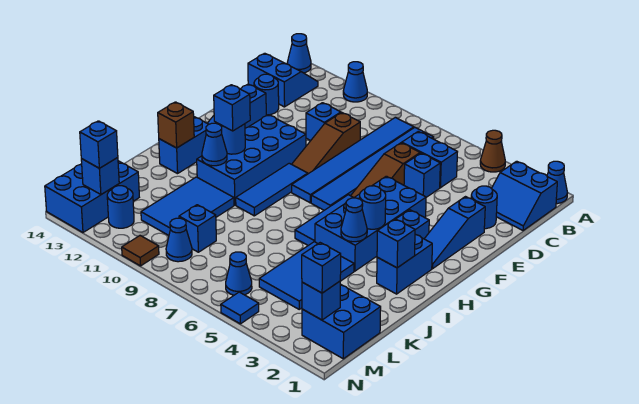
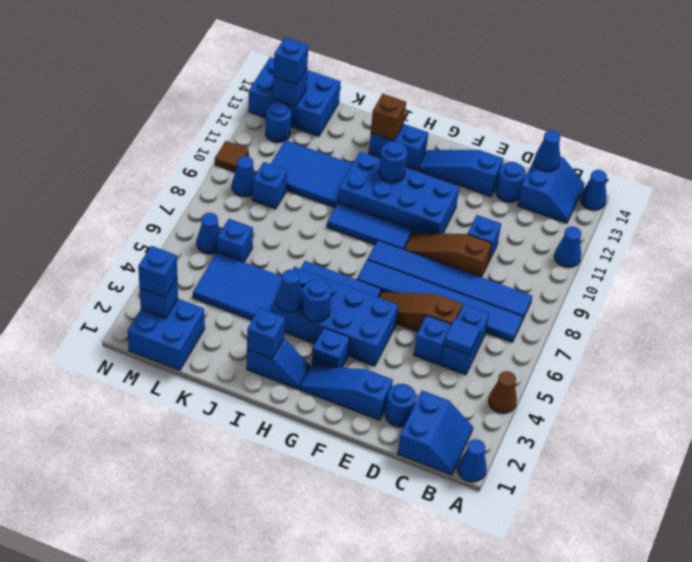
blue slope B1:C2 level 1 top B -> blue slope B1:C2 level 1 top C
blue brick H2:I2 level 1 -> blue slope H2:I2 level 1 top I
blue brick H11 level 3 -> blue brick L6 level 1
blue cone I11 level 2 -> blue cone C14 level 2
blue tile N5 level 1 -> blue tile C5 level 2

